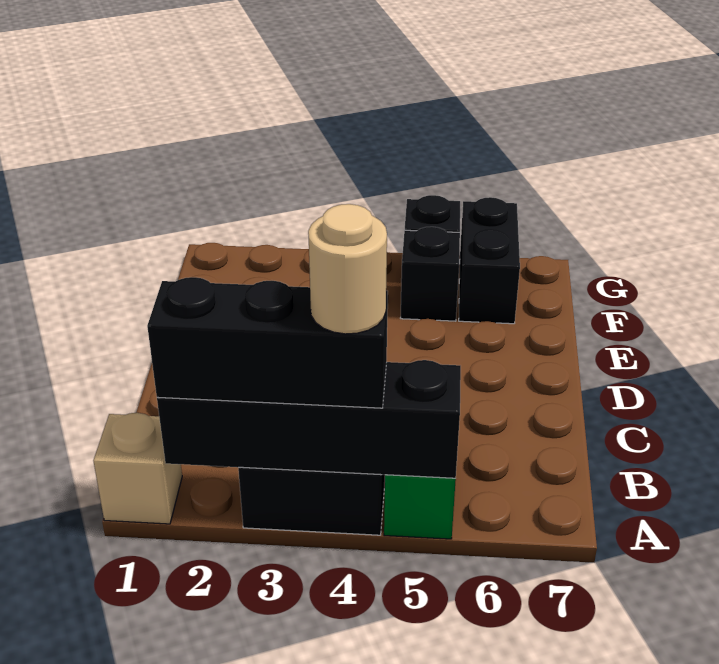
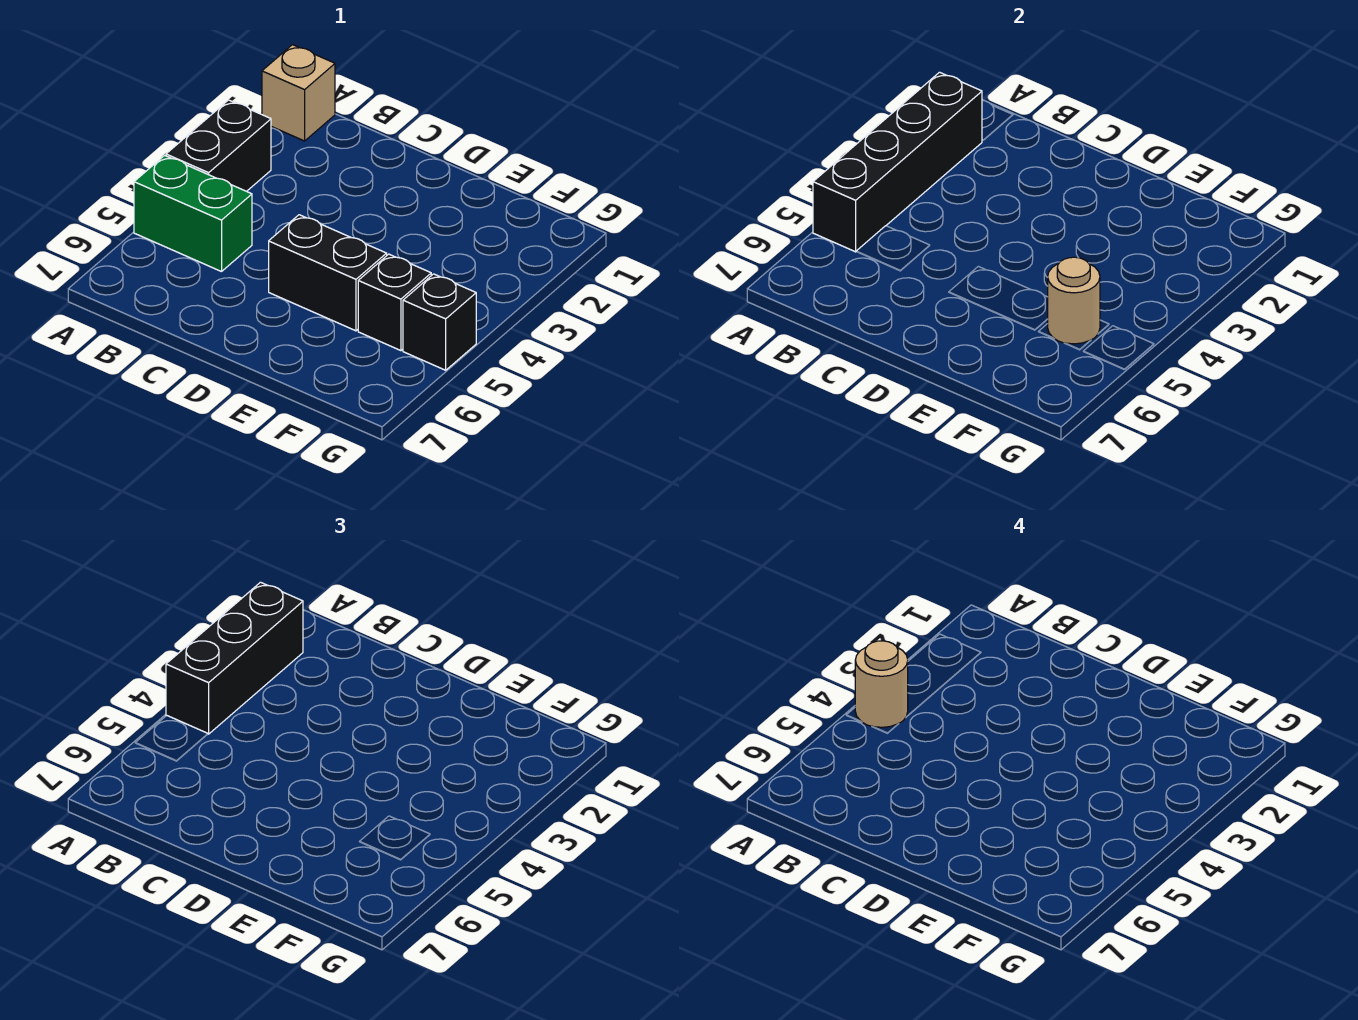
none -> tan round brick F5 level 2
black brick F6:G6 level 1 -> black brick D5:E5 level 1

